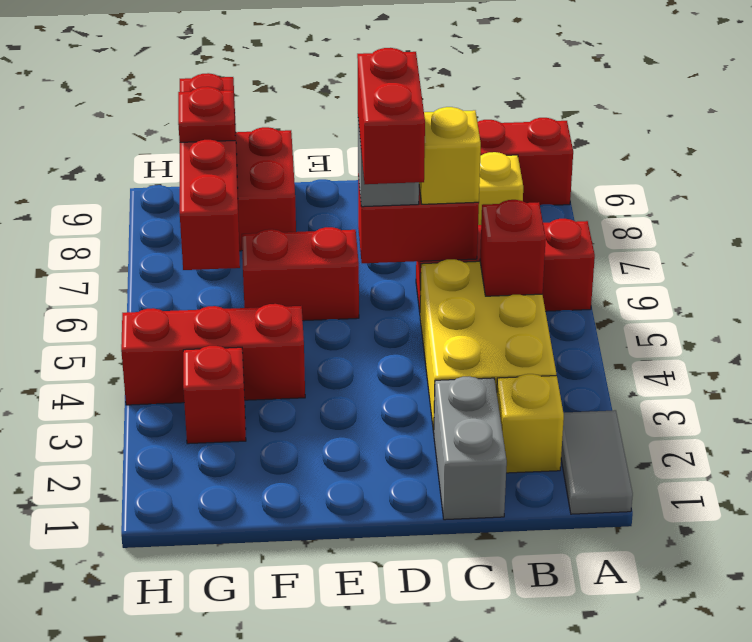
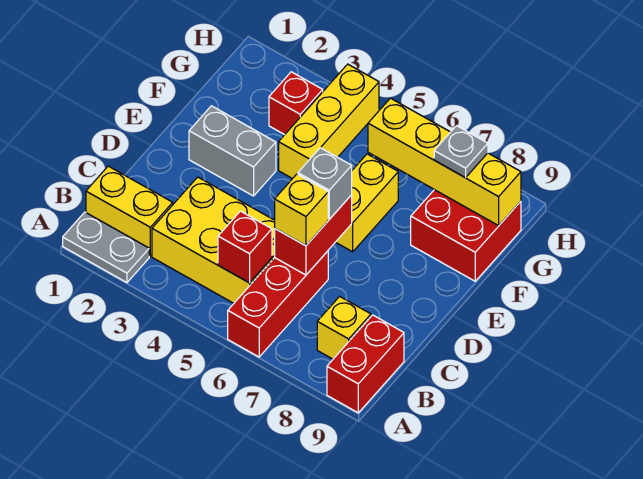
grey tile A1:A2 level 1 -> grey plate A1:A2 level 1
yellow brick B2 level 1 -> yellow brick B1:B2 level 1
grey brick C1:C2 level 1 -> grey brick E2:E3 level 1
red brick D5:D6 level 4 -> none
red brick E6:F6 level 1 -> yellow brick E6:F6 level 1
red brick F4:H4 level 1 -> yellow brick F4:H4 level 1
red brick G6:G9 level 2 -> yellow brick G6:G9 level 2
red plate G8 level 3 -> grey plate G8 level 3

